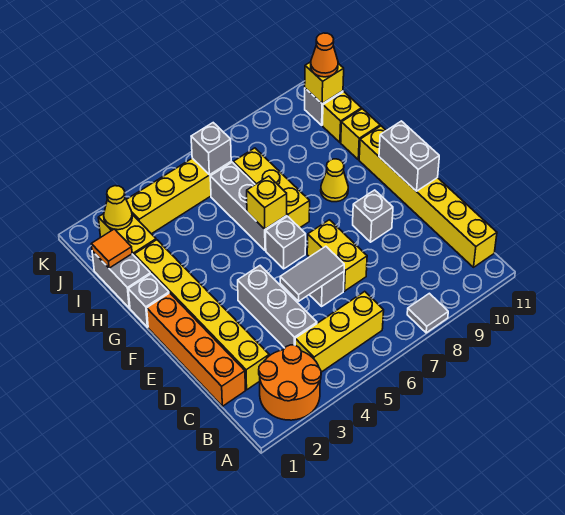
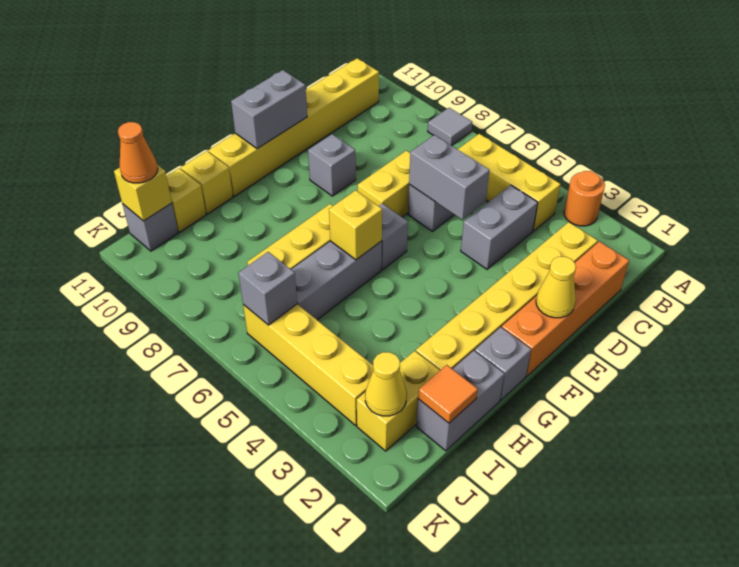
orange round brick A2:B3 level 1 -> orange round brick A3 level 1
grey brick C4:E4 level 1 -> grey brick C4:D4 level 1
grey tile D5:D6 level 2 -> grey brick D5:D6 level 2
yellow cone G9 level 1 -> yellow cone E1 level 2

